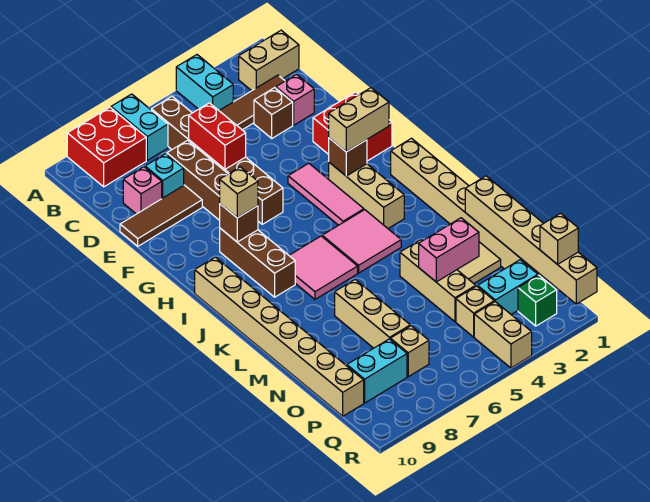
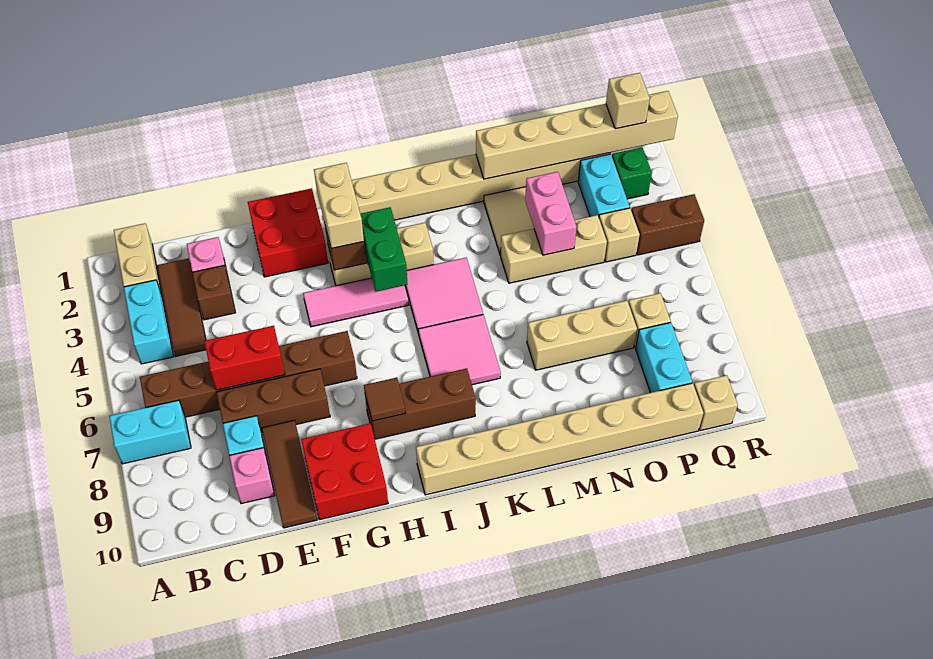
cyan brick A4:B4 level 1 -> cyan brick B3:B4 level 1
red brick A8:B9 level 1 -> red brick F9:G10 level 1
brown brick H8 level 2 -> brown tile H8 level 2
tan brick H8 level 3 -> tan brick Q10 level 1
none -> green brick I3:I4 level 2
tan brick Q4:R4 level 1 -> brown brick Q4:R4 level 1

